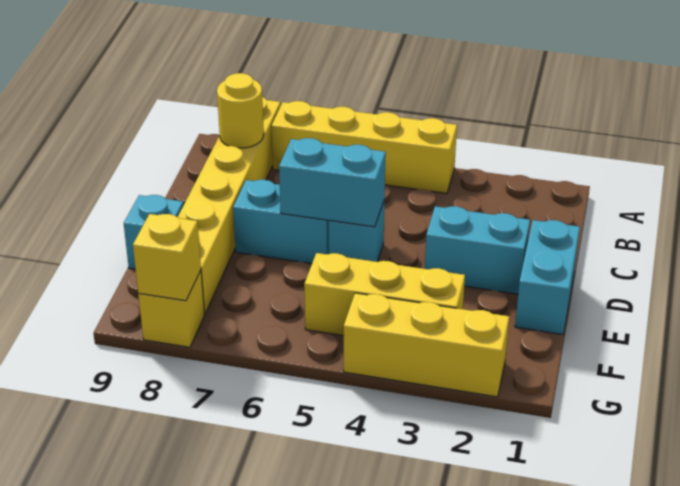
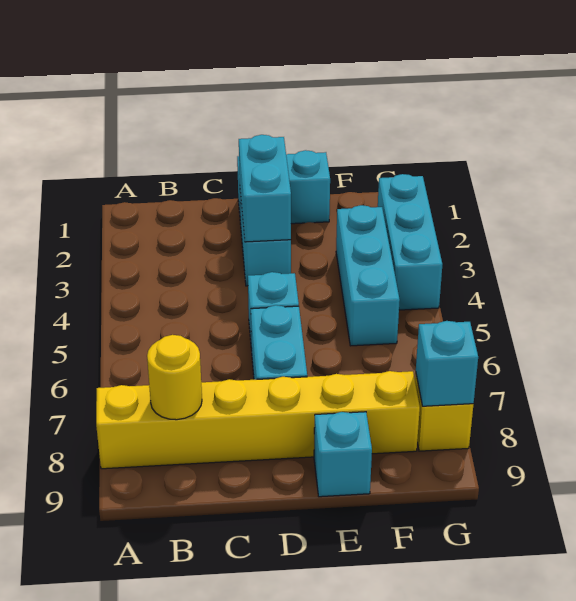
yellow brick A4:A7 level 1 -> none
cyan brick D5:D6 level 2 -> cyan brick D2:D3 level 2
yellow brick F3:F5 level 1 -> cyan brick F3:F5 level 1
yellow brick G2:G4 level 1 -> cyan brick G2:G4 level 1
yellow brick G8 level 2 -> cyan brick G8 level 2

